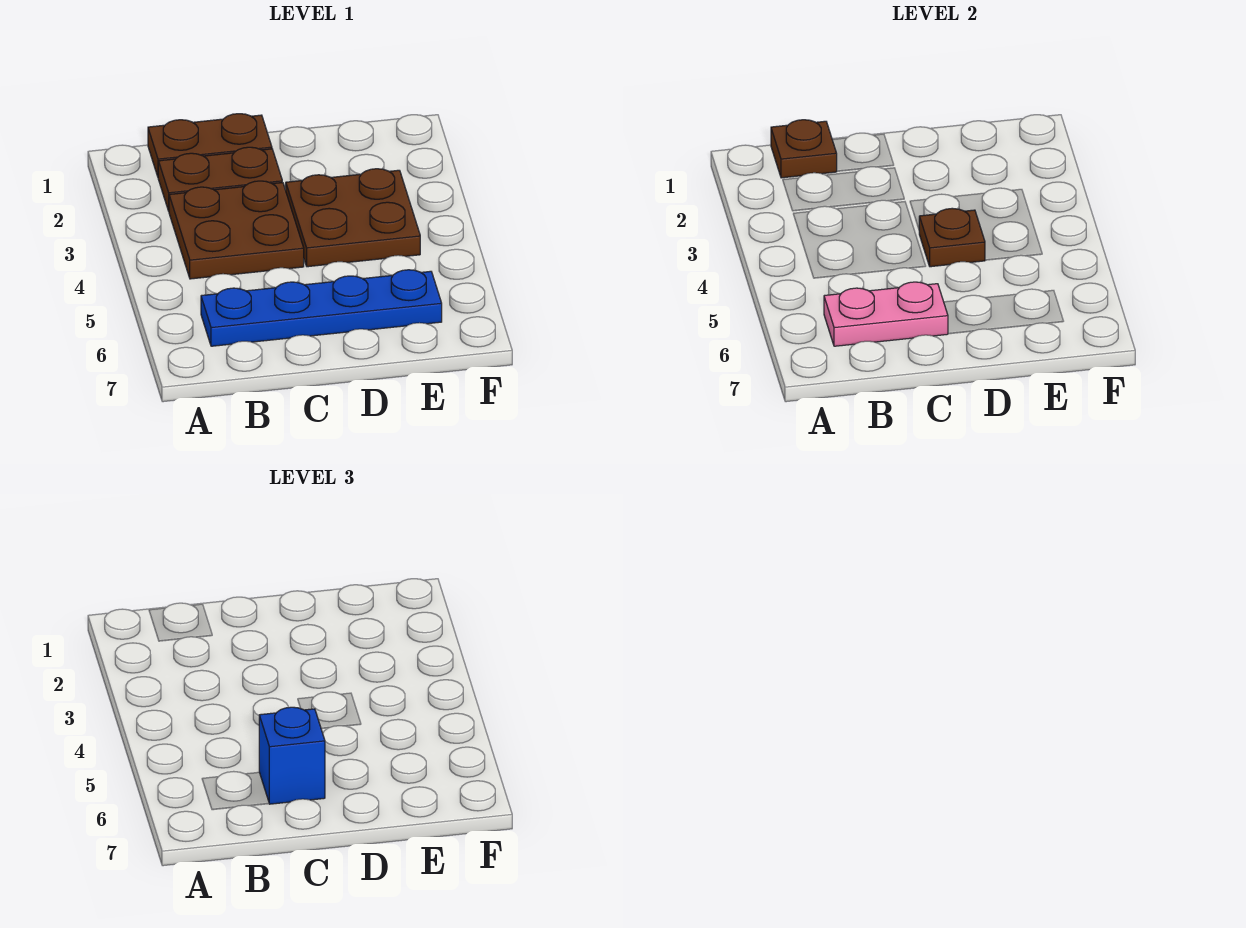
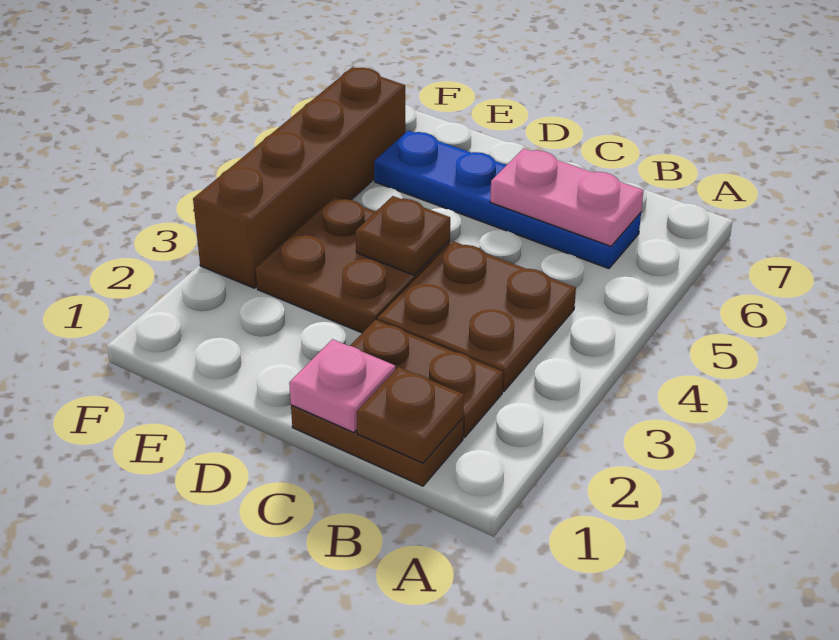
none -> pink plate C1 level 2
blue brick C6 level 3 -> none
none -> brown brick F3:F6 level 1

